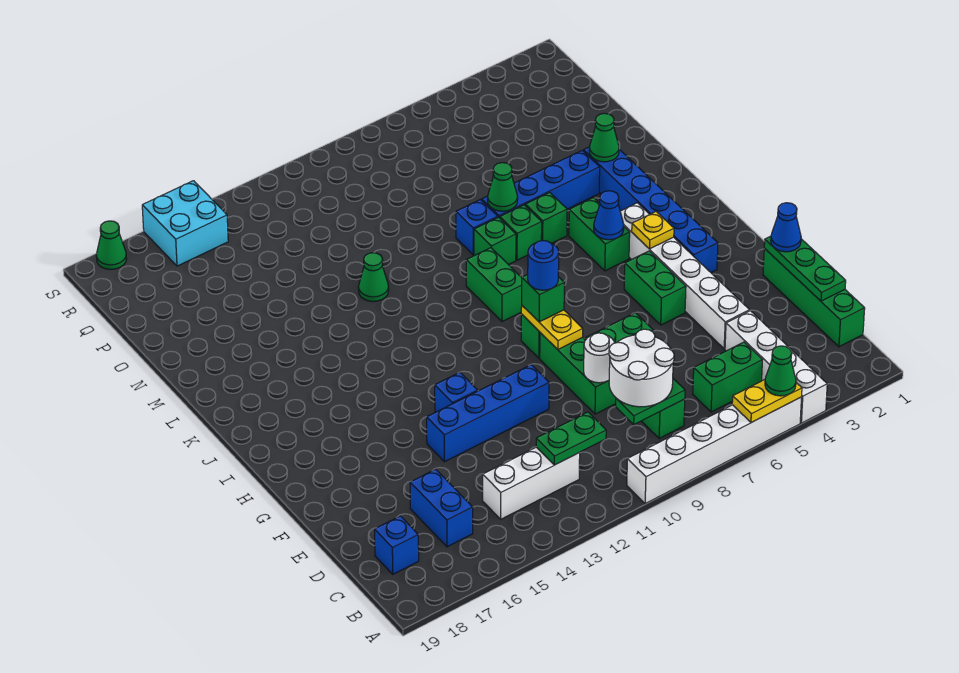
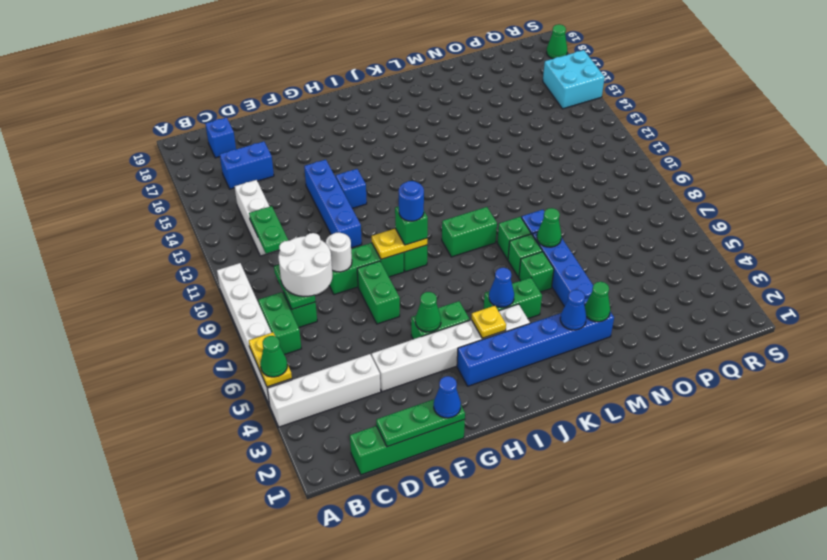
green brick C5:C6 level 1 -> green brick B7:B8 level 1
none -> blue cone L3 level 2
green cone M12 level 1 -> green cone G5 level 2

